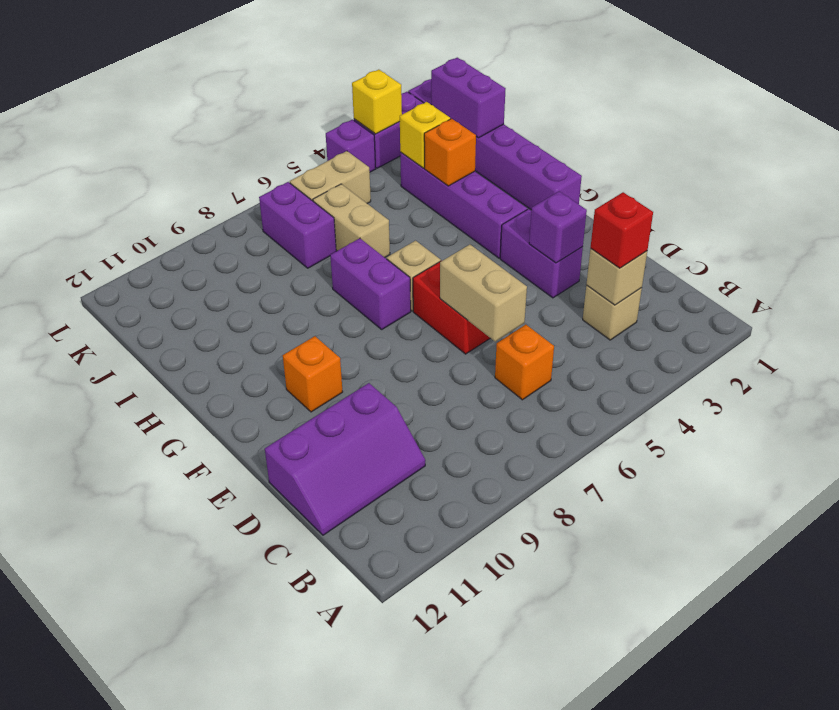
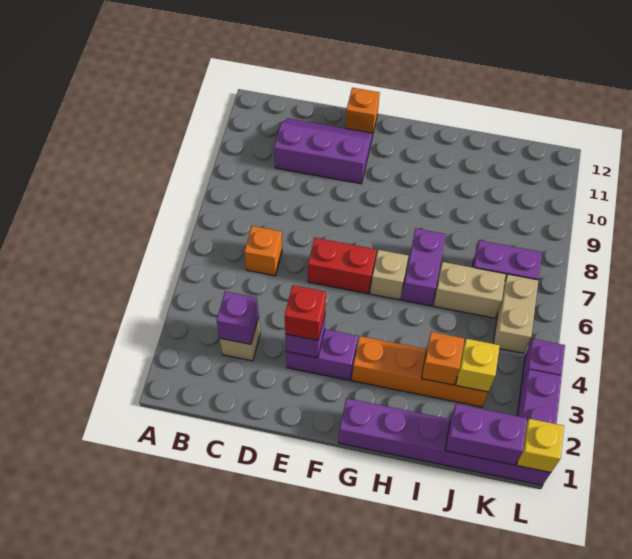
tan brick C3 level 2 -> purple brick C3 level 2
red brick C3 level 3 -> red brick E3 level 3
purple slope C10:D12 level 1 top D -> purple slope C10:E11 level 1 top 10
tan brick D6:E6 level 2 -> none
orange brick F10 level 1 -> orange brick E12 level 1
purple brick G3:J3 level 1 -> orange brick G3:J3 level 1
purple brick G7:H7 level 1 -> purple brick H6:H7 level 1
yellow brick L3 level 2 -> yellow brick L1 level 2

